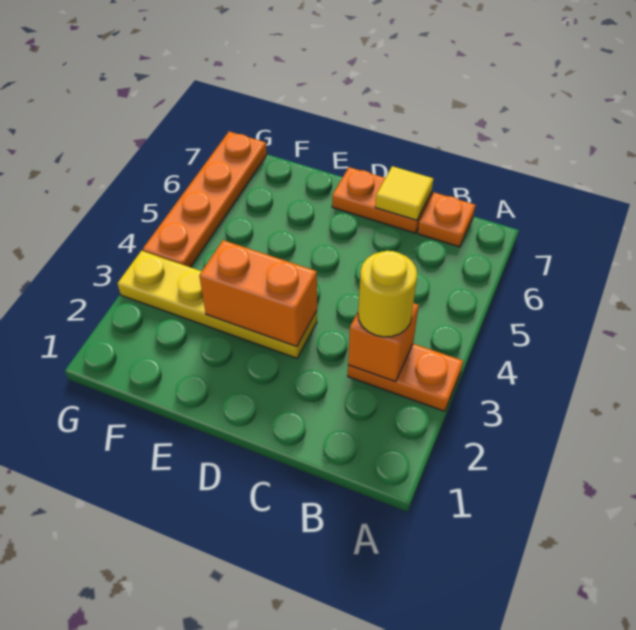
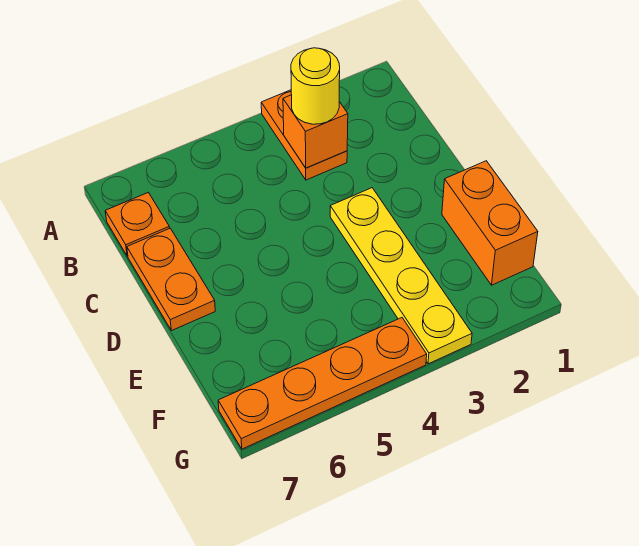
yellow tile C7 level 2 -> none
orange brick D3:E3 level 2 -> orange brick E1:F1 level 1

